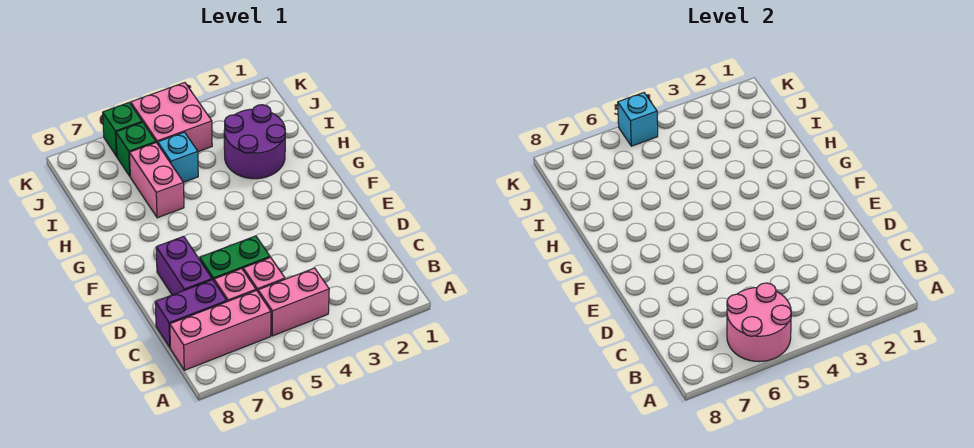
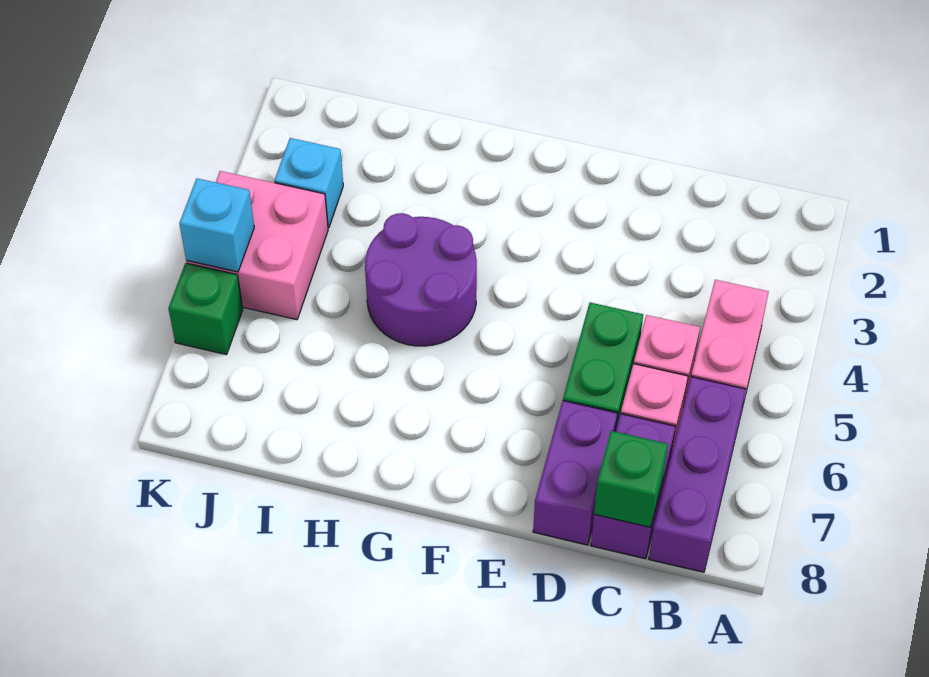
pink round brick A5:B6 level 2 -> none
pink brick B6:B8 level 1 -> purple brick B6:B8 level 1
purple brick D7:E7 level 1 -> purple brick D7:D8 level 1
purple round brick H2:I3 level 1 -> purple round brick G4:H5 level 1
pink brick H6:I6 level 1 -> none
cyan brick I5 level 1 -> cyan brick J3 level 1
green brick J6 level 1 -> green brick C8 level 2

